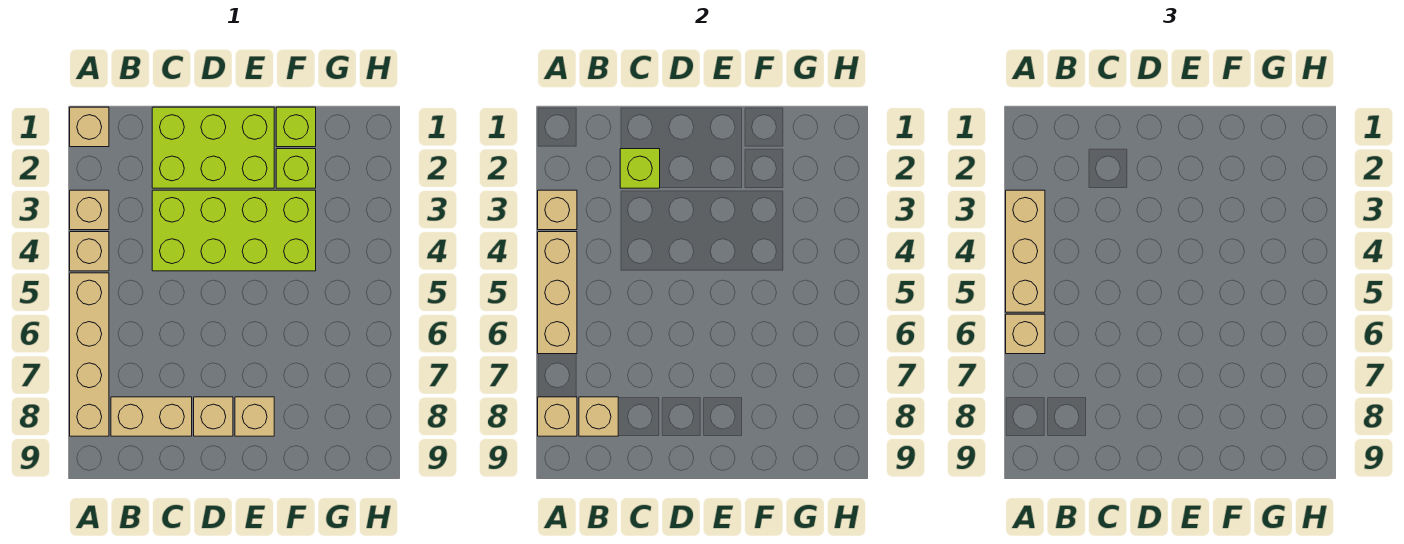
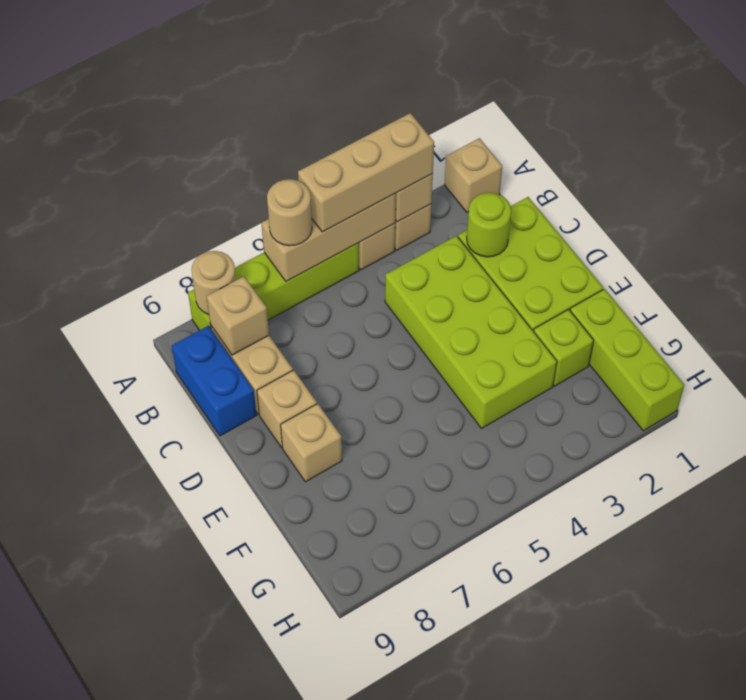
tan brick A5:A8 level 1 -> lime brick A5:A8 level 1
tan brick A6 level 3 -> tan round brick A6 level 3
tan brick A8 level 2 -> tan round brick A8 level 2
none -> blue brick B9:C9 level 1
lime brick C2 level 2 -> lime round brick C2 level 2
lime brick F1 level 1 -> lime brick F1:H1 level 1

